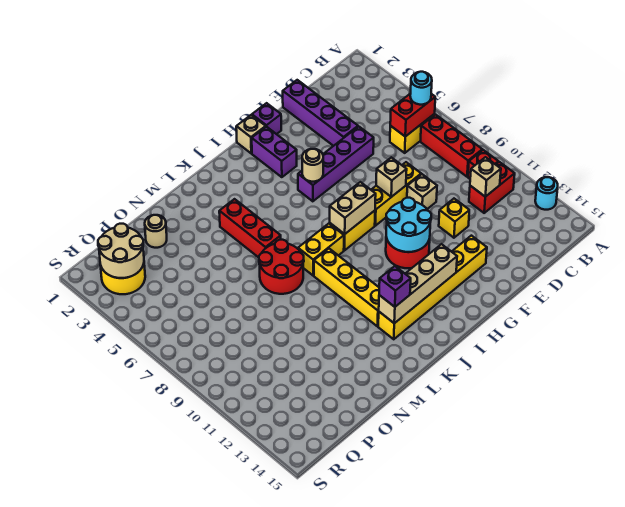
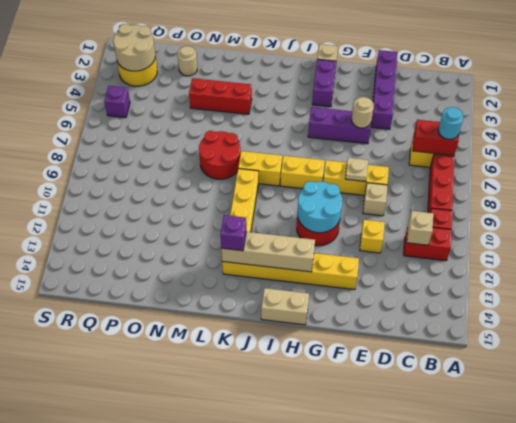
cyan round brick A13 level 1 -> none
purple brick E5:H5 level 1 -> purple brick F5:H5 level 1
tan brick F8 level 2 -> tan plate F8 level 2
purple brick G1 level 1 -> purple brick R5 level 1
tan round brick H5 level 2 -> tan round brick F5 level 2
tan brick H8:I8 level 2 -> tan brick H15:I15 level 1
red brick L4:L6 level 1 -> red brick L4:N4 level 1

